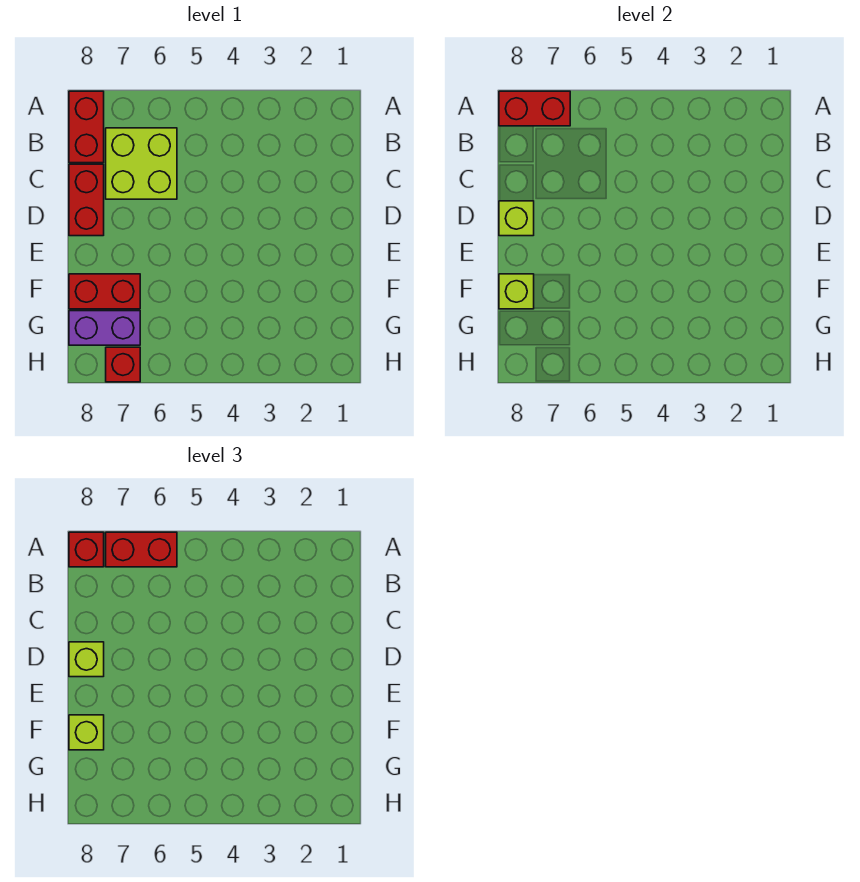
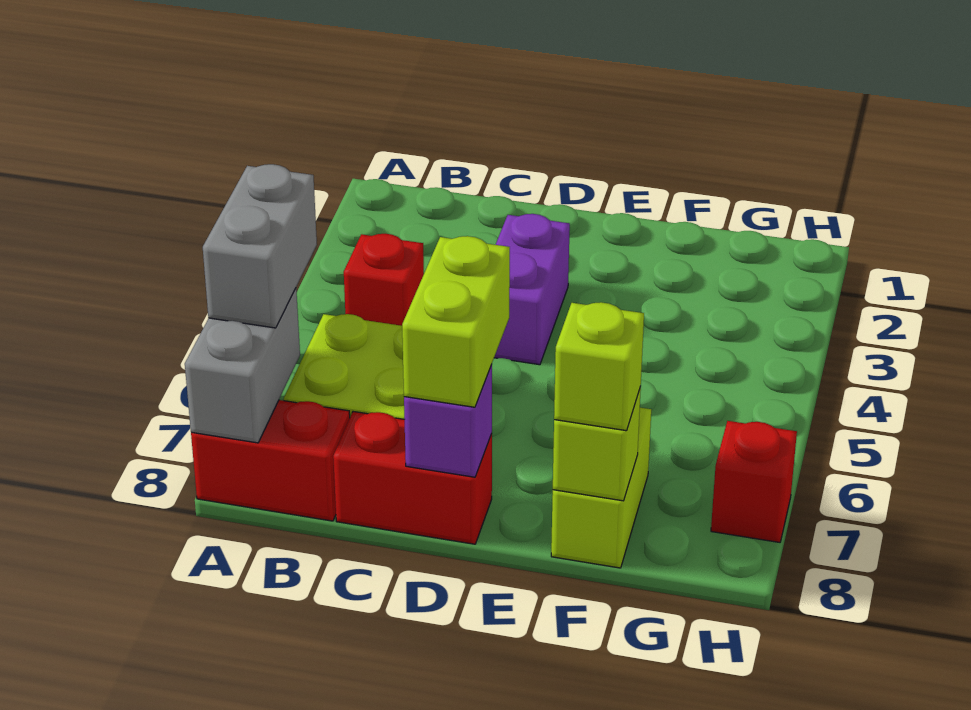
red brick A6:A7 level 3 -> grey brick A6:A7 level 3
red brick A7:A8 level 2 -> grey brick A7:A8 level 2
red brick A8 level 3 -> red brick B4 level 1
lime brick D8 level 2 -> purple brick D8 level 2
lime brick D8 level 3 -> lime brick D7:D8 level 3
red brick F7:F8 level 1 -> lime brick F7:F8 level 1
purple brick G7:G8 level 1 -> purple brick D3:D4 level 1

